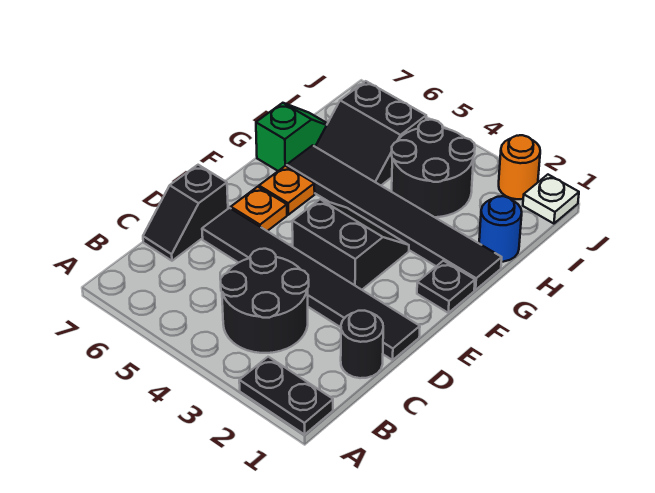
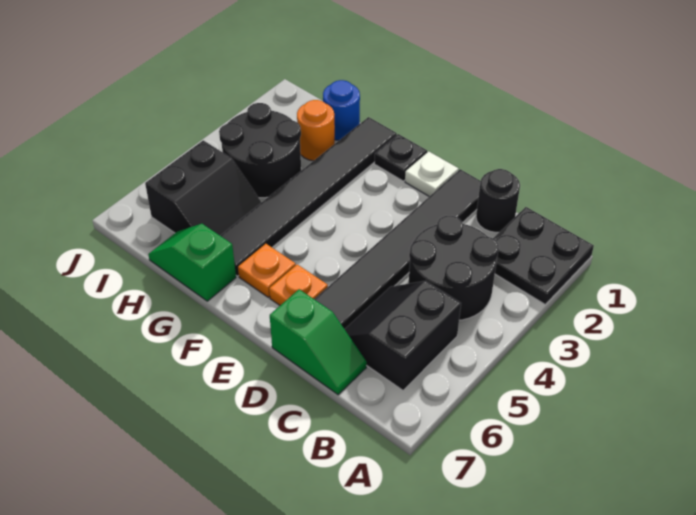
black plate A1:A2 level 1 -> black plate A1:B2 level 1
black slope C7:D7 level 1 top D -> green slope C7:D7 level 1 top D
black slope E3:F4 level 1 top E -> black slope B5:C6 level 1 top B
white plate J1 level 1 -> white plate E1 level 1
orange round brick J2 level 1 -> orange round brick H2 level 1

